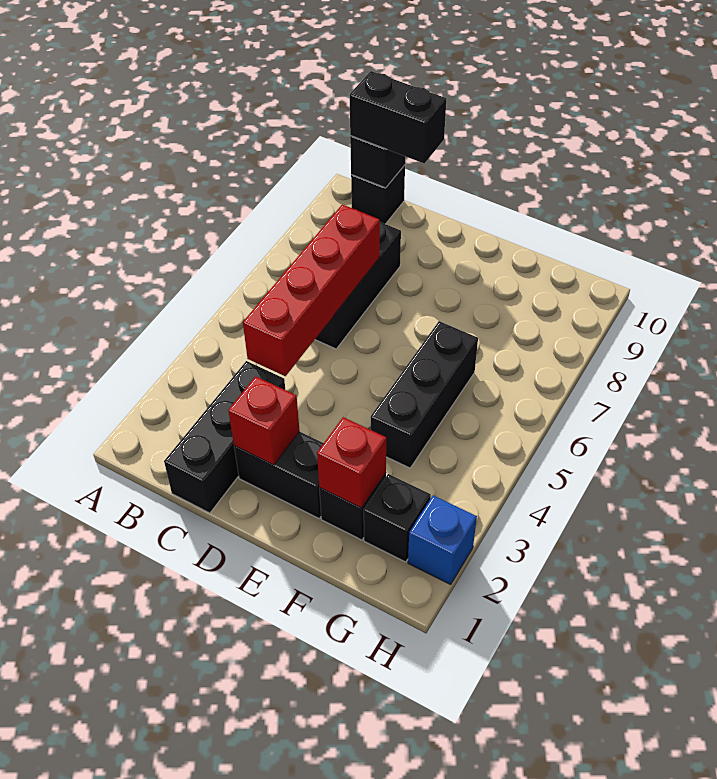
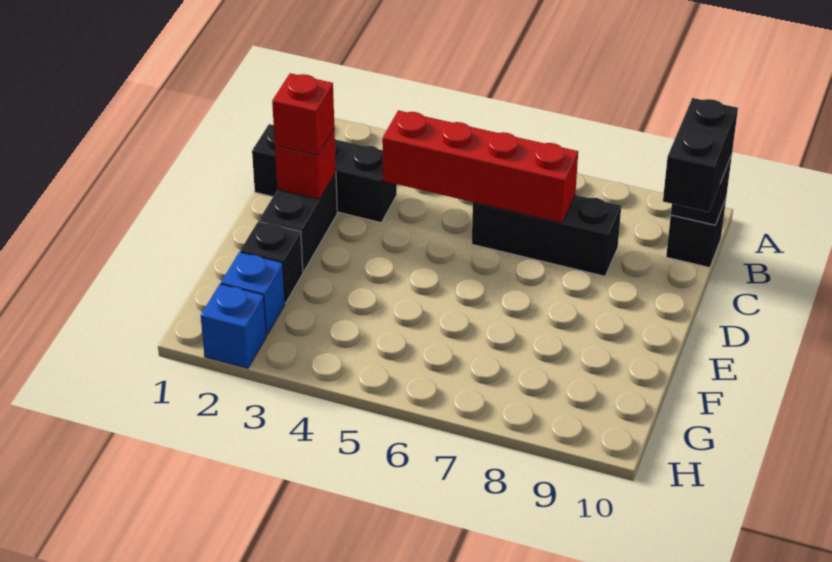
red brick F2 level 2 -> red brick D2 level 3
black brick F4:F6 level 1 -> none
black brick G2 level 1 -> blue brick G2 level 1

